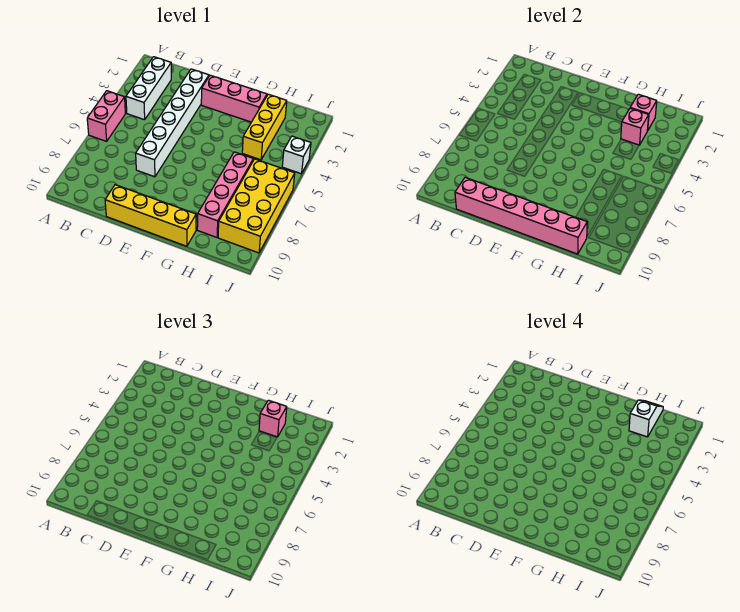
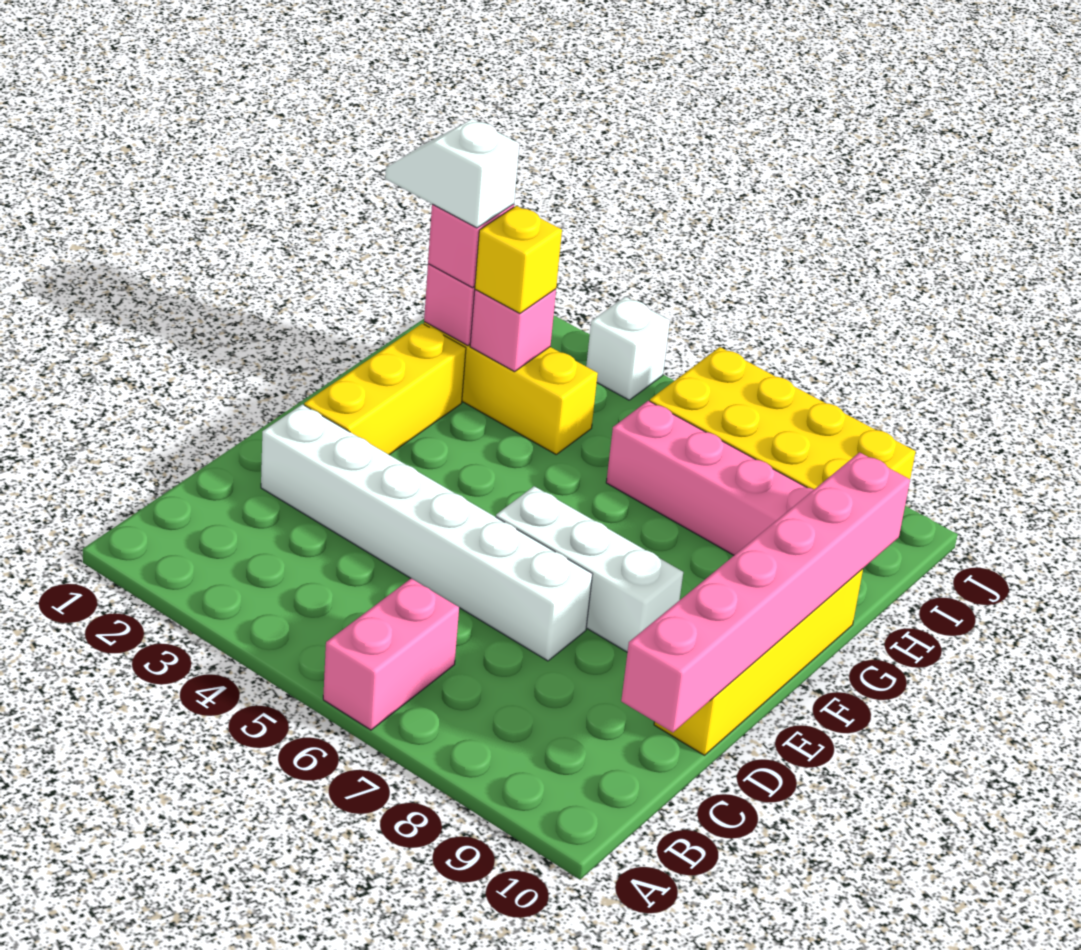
pink brick A5:A6 level 1 -> pink brick A6:B6 level 1
white brick B2:B4 level 1 -> white brick E6:E8 level 1
pink brick E2:G2 level 1 -> yellow brick E2:G2 level 1
none -> yellow brick H3 level 3

